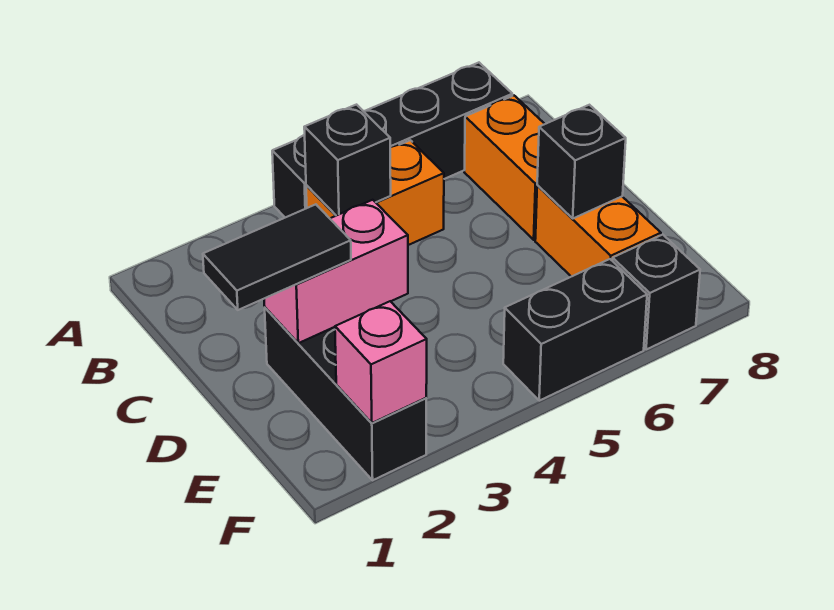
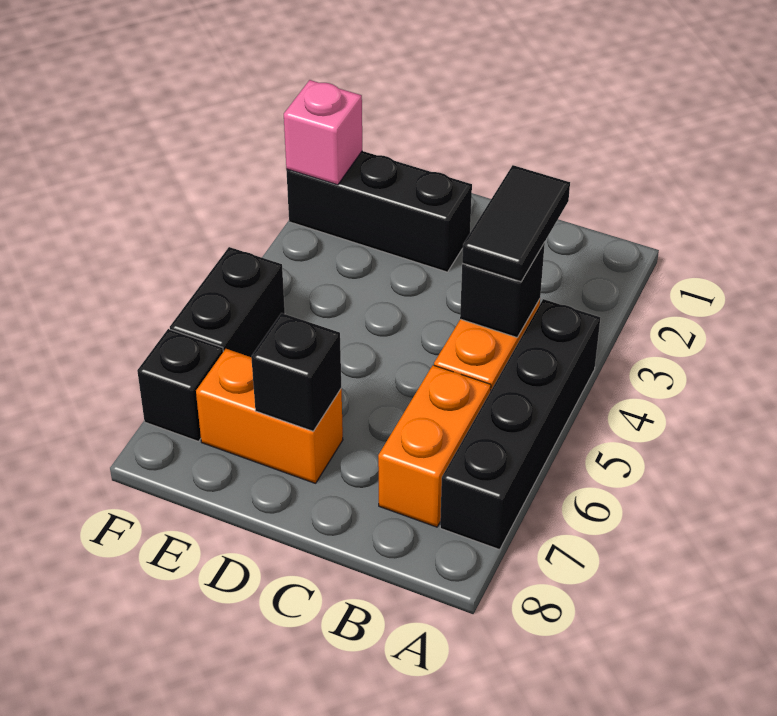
orange brick B7:C7 level 1 -> orange brick B6:B7 level 1
black tile D1:D2 level 3 -> black tile B3:B4 level 3
pink brick D2:D3 level 2 -> none

